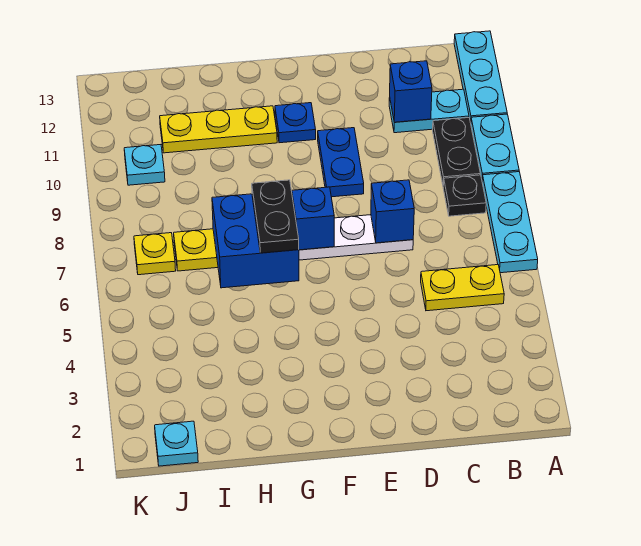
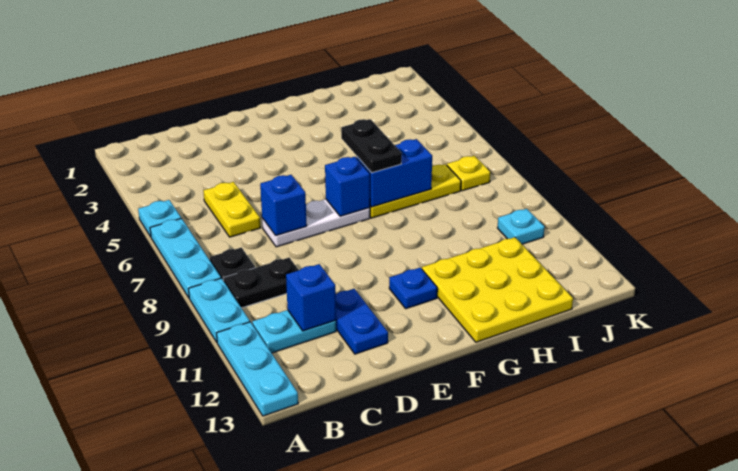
yellow plate B5:C5 level 1 -> yellow plate C5:C6 level 1
black plate B9:B10 level 1 -> black plate B9:C9 level 1
blue plate E9:E10 level 1 -> blue plate D11:D12 level 1
blue brick G6:H7 level 2 -> blue brick G7:H7 level 2
yellow plate G11:I11 level 1 -> yellow plate G11:I13 level 1
cyan plate J1 level 1 -> cyan plate A5 level 1

